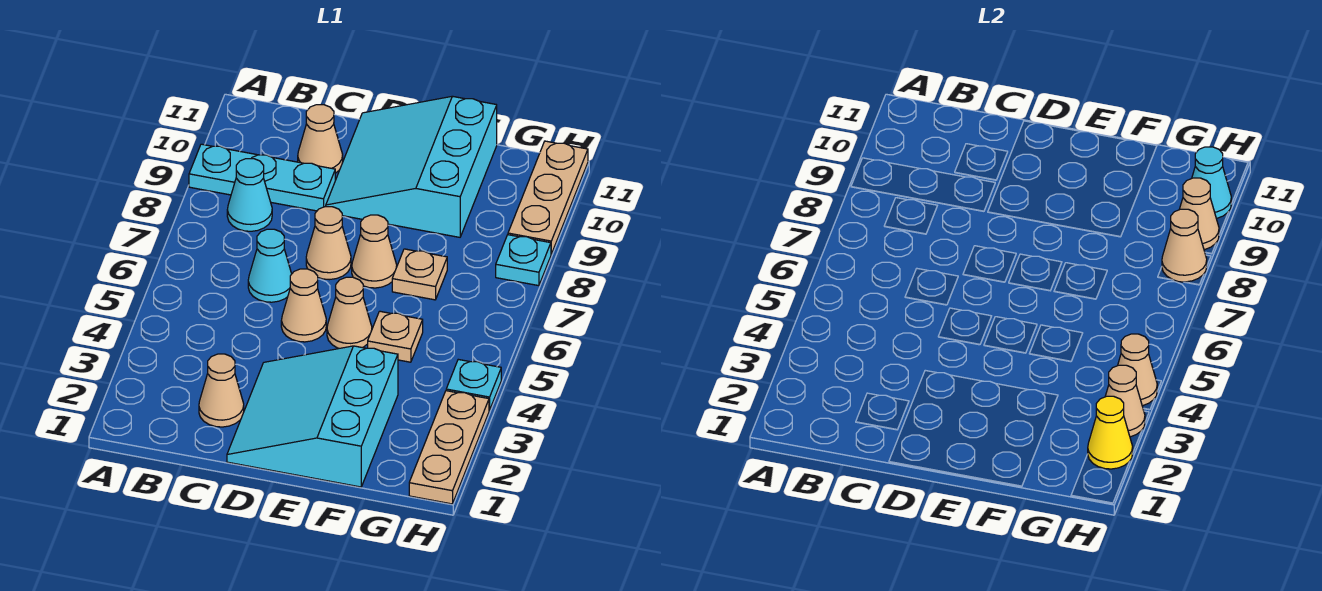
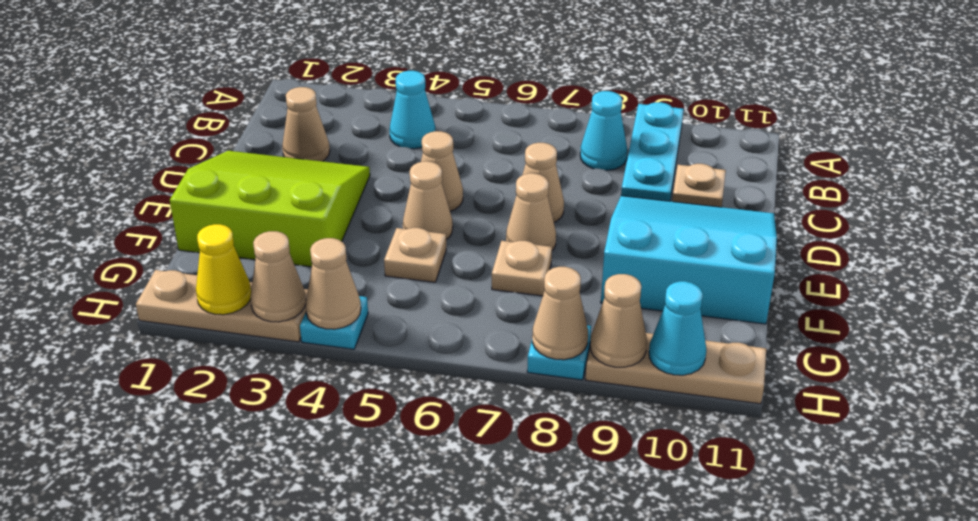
cyan cone C6 level 1 -> cyan cone B4 level 1
tan cone C10 level 1 -> tan plate C10 level 1
cyan slope D1:F3 level 1 top F -> lime slope D1:F3 level 1 top F

